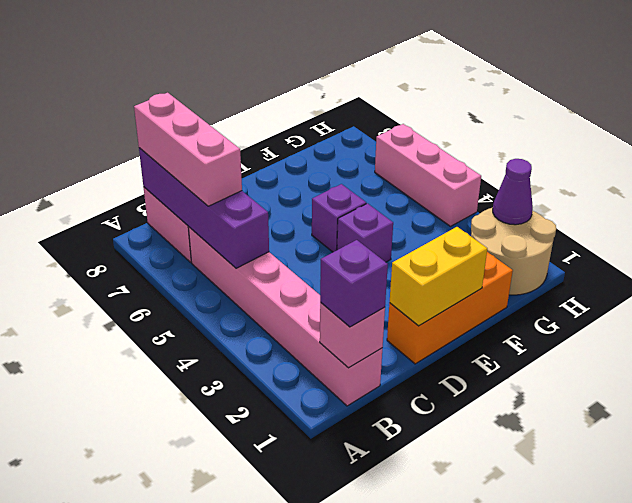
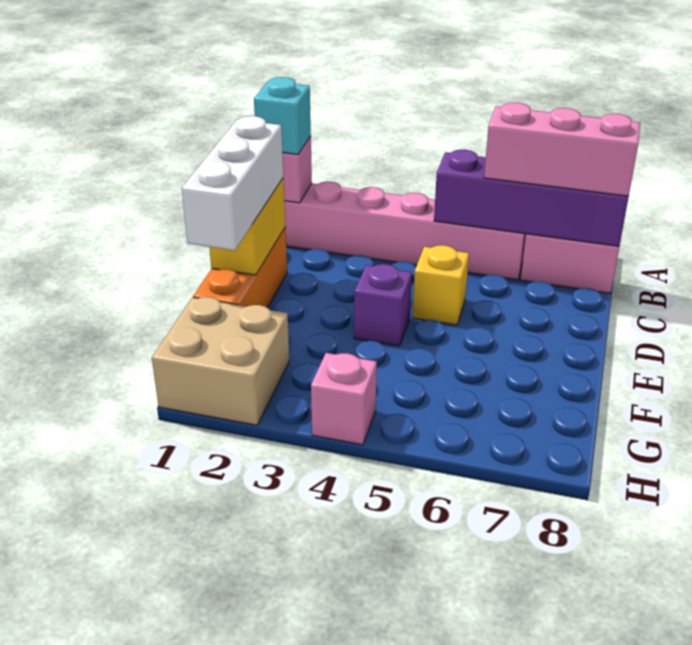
purple brick B1 level 3 -> cyan brick B1 level 3
none -> white brick D1:F1 level 3
none -> yellow brick D5 level 1
purple brick E5 level 1 -> none
tan round brick G1:H2 level 1 -> tan brick G1:H2 level 1
purple cone H2 level 2 -> none
pink brick H4:H6 level 1 -> pink brick H4 level 1

